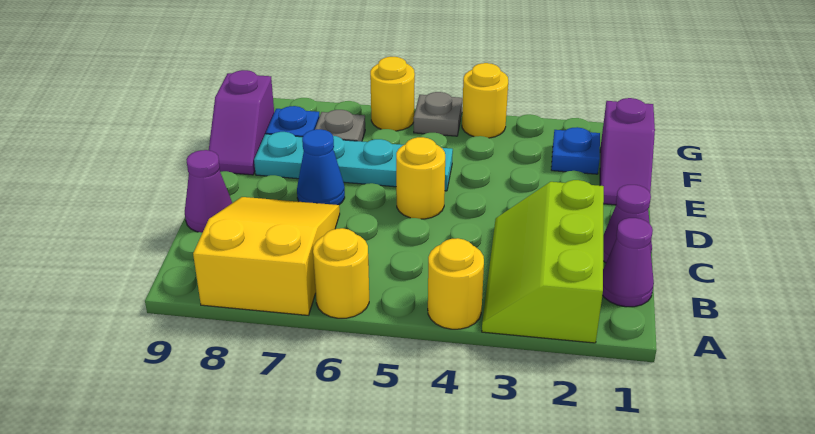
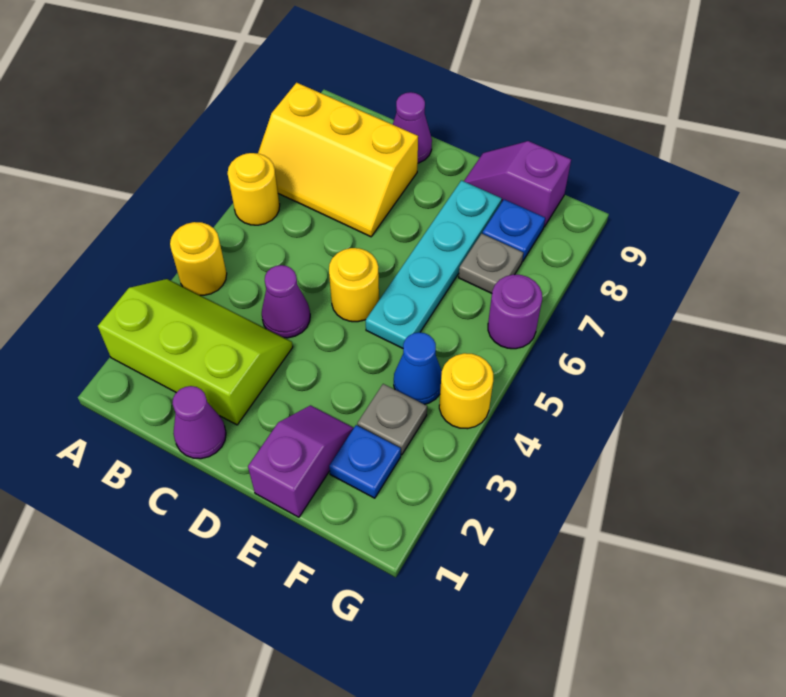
yellow slope A7:C8 level 1 top A -> yellow slope A7:C8 level 1 top 8
purple cone B1 level 1 -> purple cone C4 level 1
blue cone D7 level 1 -> blue cone F4 level 1
purple slope E1:F1 level 1 top F -> purple slope E1:E2 level 1 top 1
grey plate G5 level 1 -> grey plate F3 level 1
yellow round brick G6 level 1 -> purple round brick G6 level 1

